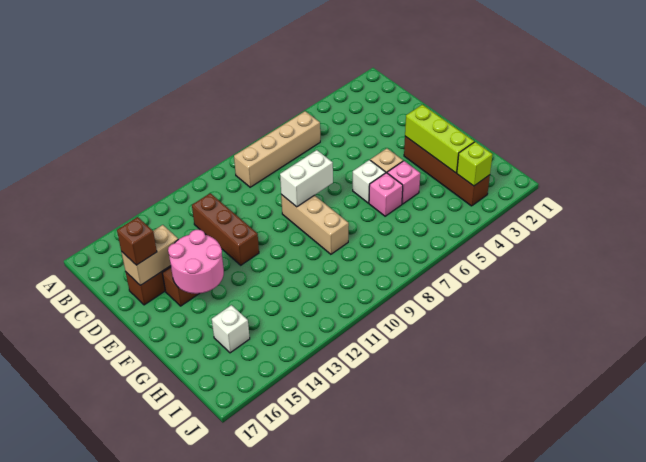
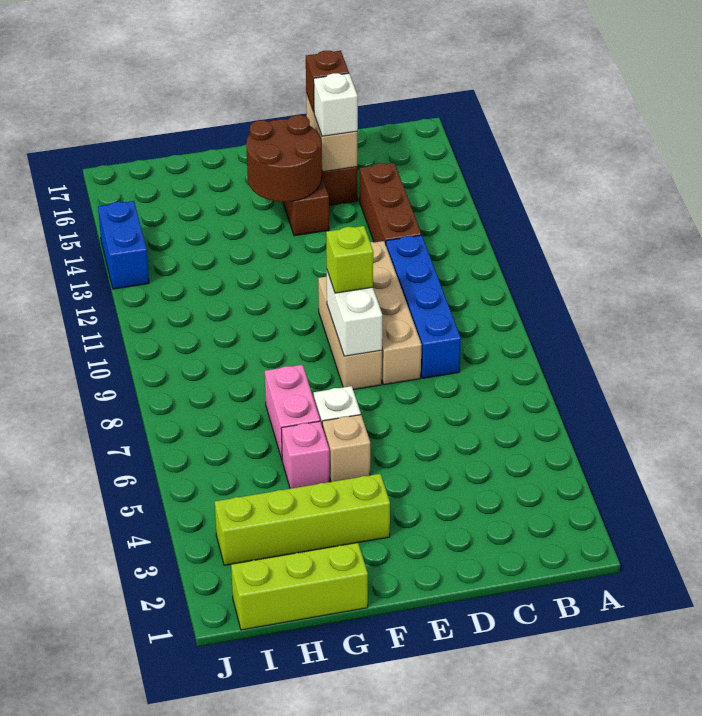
tan brick B6:B9 level 1 -> tan brick D8:D11 level 1
none -> blue brick C8:C11 level 1
brown brick C12:E12 level 1 -> brown brick C12:C14 level 1
tan brick E9:G9 level 1 -> tan brick E8:E10 level 1
pink round brick E14:F15 level 2 -> brown round brick E14:F15 level 2
brown brick F3:I3 level 1 -> lime brick F3:I3 level 1
lime brick F3:H3 level 2 -> lime brick G1:I1 level 1
pink brick G6 level 1 -> pink brick G6:G7 level 1
white brick H15 level 1 -> white brick D15 level 3
lime brick I3 level 2 -> lime brick E9 level 3
none -> blue brick J13:J14 level 1

